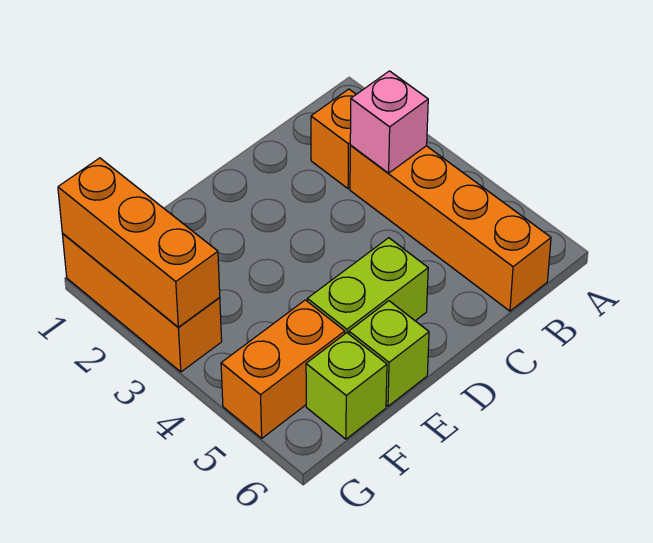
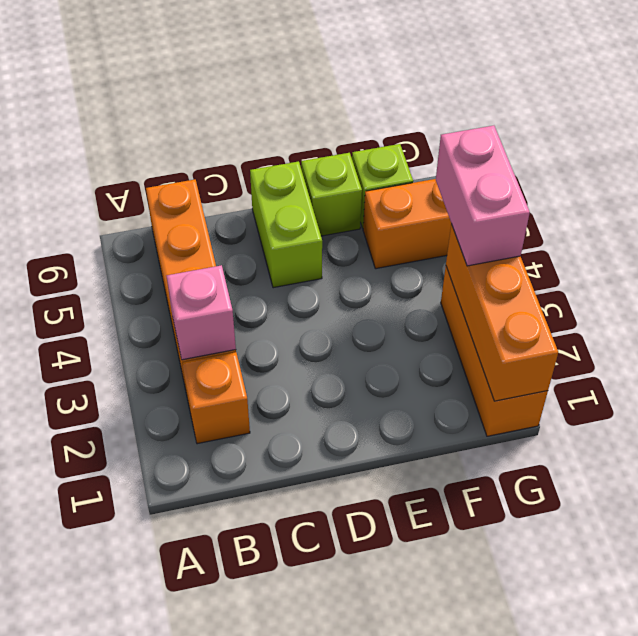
lime brick D5:E5 level 1 -> lime brick D5:D6 level 1
none -> pink brick G3:G4 level 3

